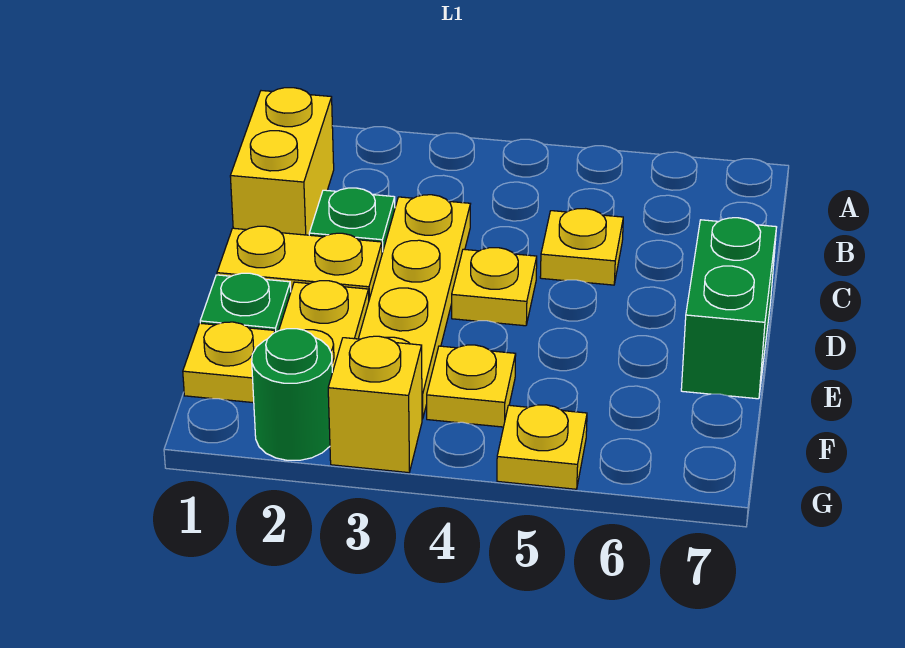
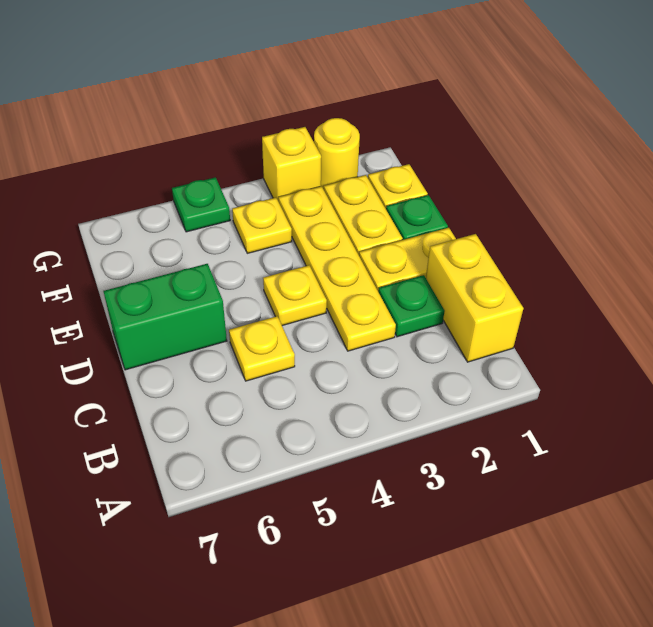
green brick D7:E7 level 1 -> green brick D6:D7 level 1
green round brick G2 level 1 -> yellow round brick G2 level 1
yellow plate G5 level 1 -> green plate G5 level 1

